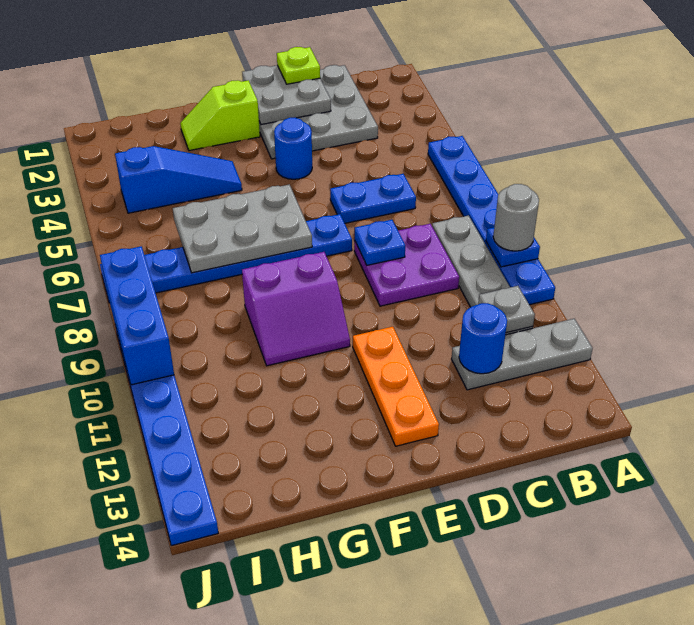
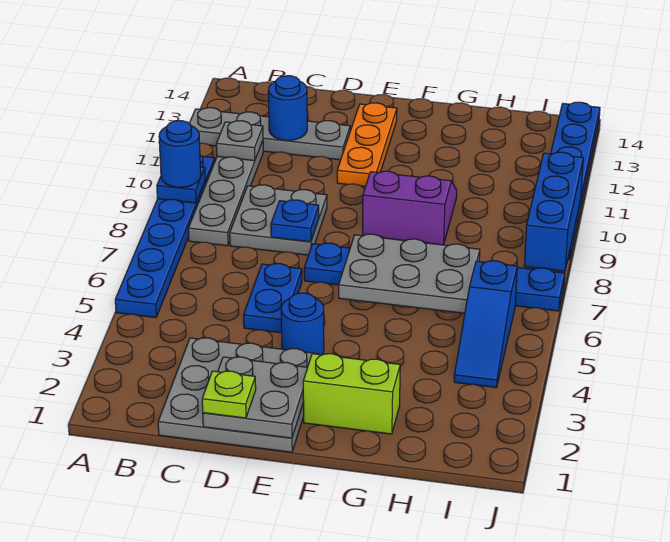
grey round brick A9 level 3 -> blue round brick A9 level 3
grey plate A12:C12 level 1 -> grey plate A12:D12 level 1
blue plate C6:D6 level 1 -> blue plate D5:D6 level 1
purple plate C8:D9 level 1 -> grey plate C8:D9 level 1
lime slope F2:G2 level 1 top F -> lime brick F2:G2 level 1
blue slope G4:I4 level 1 top I -> blue slope I4:I6 level 1 top 6

